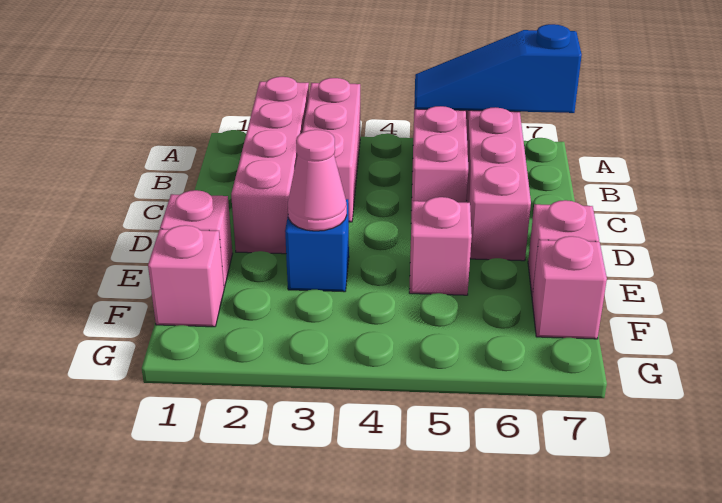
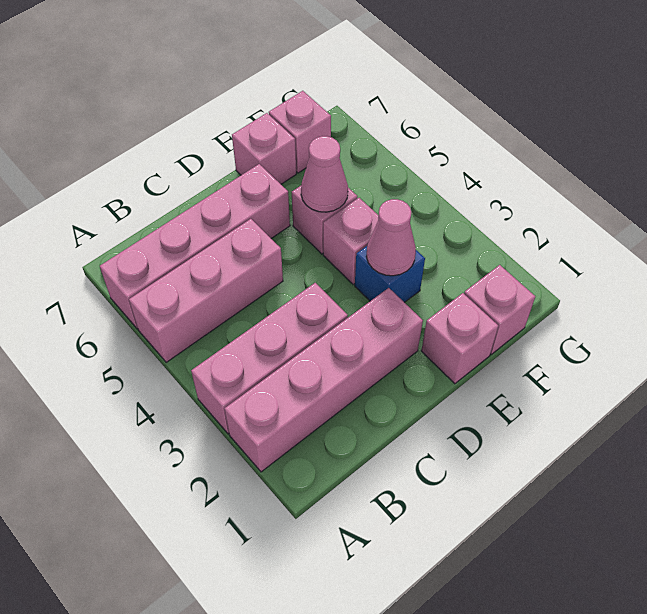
blue slope A5:A7 level 2 top 7 -> none
none -> pink brick E4 level 1
none -> pink cone E5 level 2

